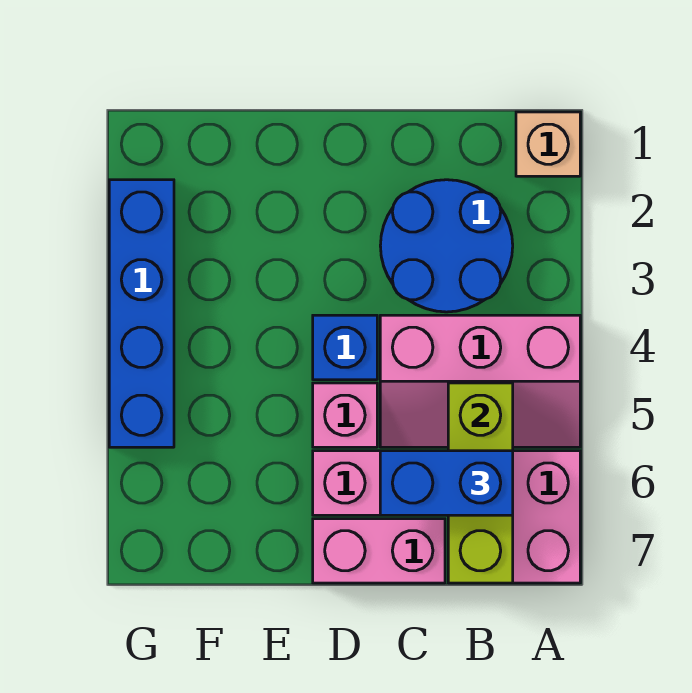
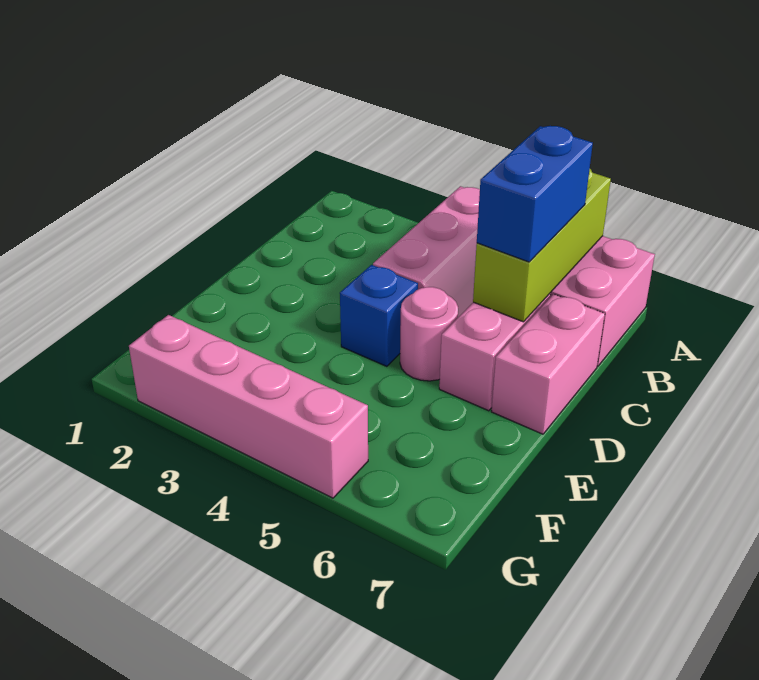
tan brick A1 level 1 -> none
blue round brick B2:C3 level 1 -> none
lime brick B5:B7 level 2 -> lime brick A6:C6 level 2
pink brick D5 level 1 -> pink round brick D5 level 1
blue brick G2:G5 level 1 -> pink brick G2:G5 level 1

